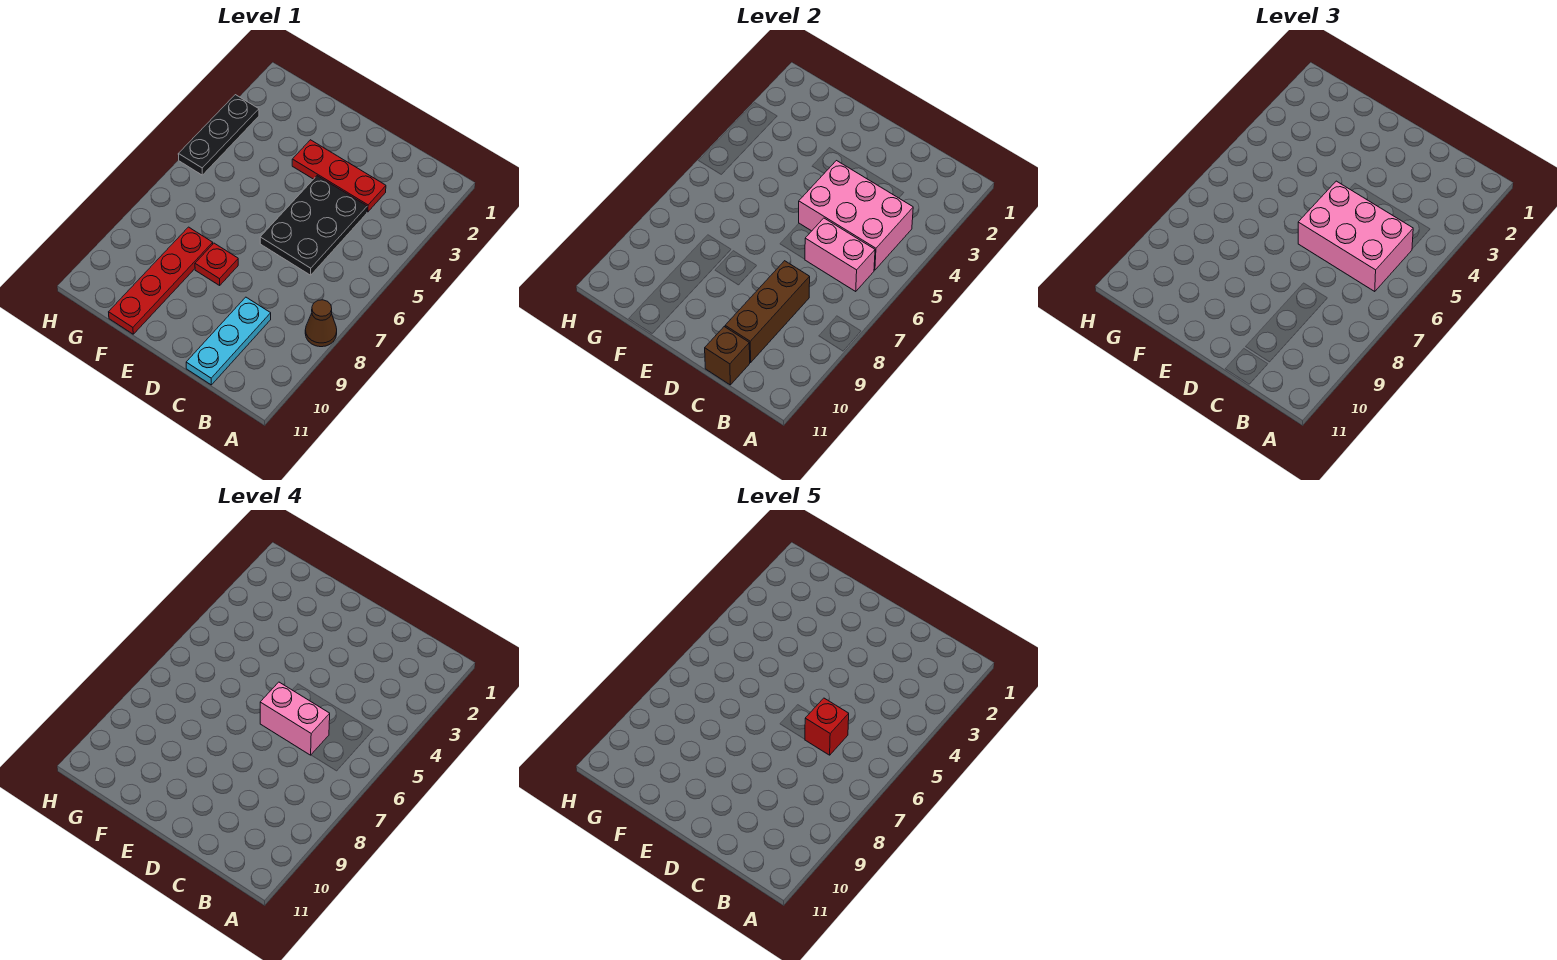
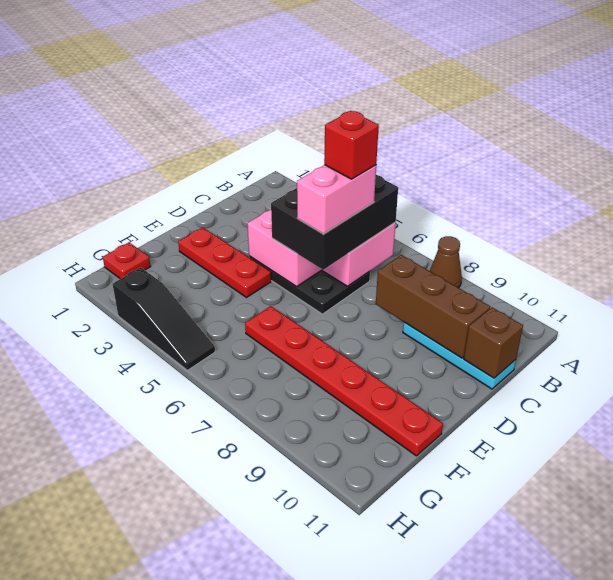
pink brick B5:D6 level 3 -> black brick B5:D6 level 3
red plate C3:E3 level 1 -> red plate E2:E4 level 1
red plate E8 level 1 -> red plate G1 level 1
red plate F8:F11 level 1 -> red plate F6:F11 level 1
black plate H3:H5 level 1 -> black slope H3:H5 level 1 top 3

